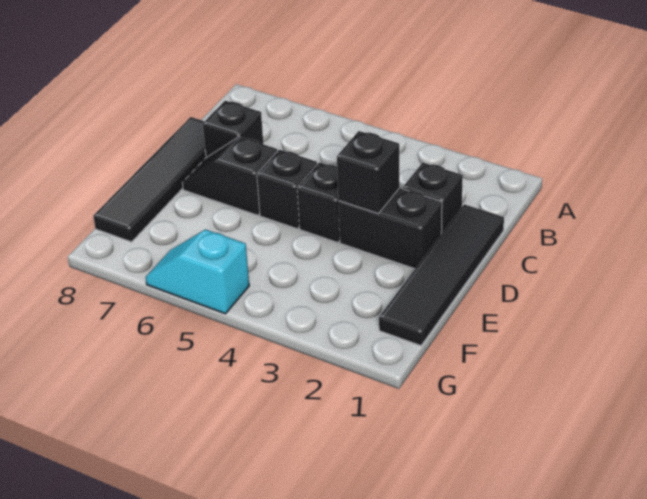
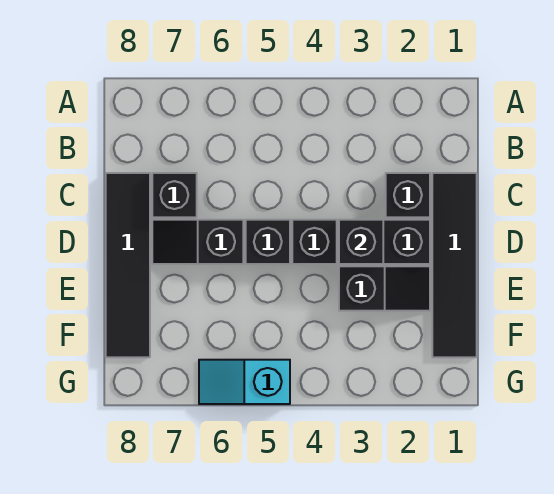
none -> black slope E2:E3 level 1 top 3

